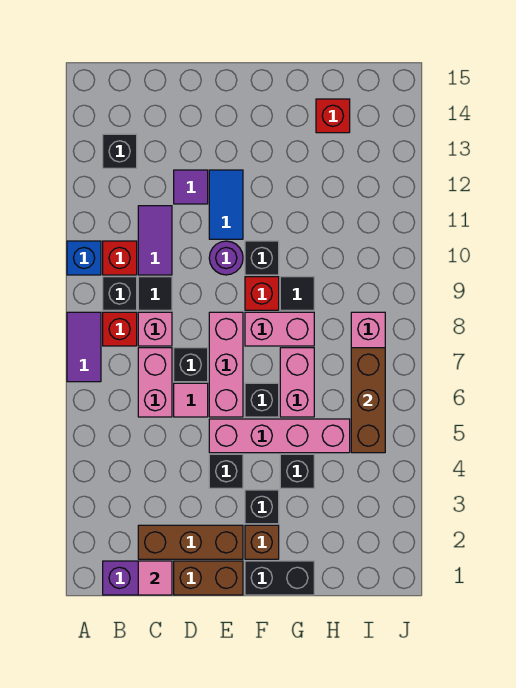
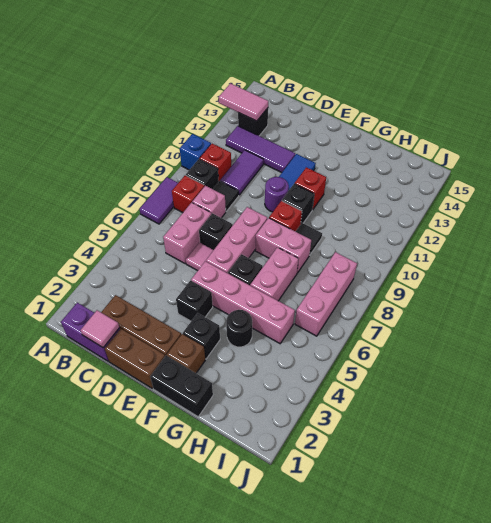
none -> pink tile A13:B13 level 2
purple tile D12 level 1 -> purple tile B12:D12 level 1
black brick G4 level 1 -> black round brick G4 level 1
red brick H14 level 1 -> red brick F11 level 1
brown brick I5:I7 level 2 -> none

